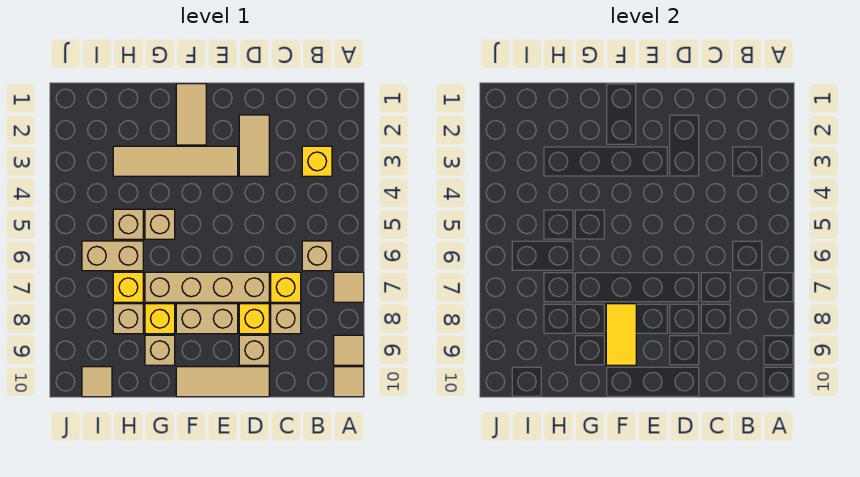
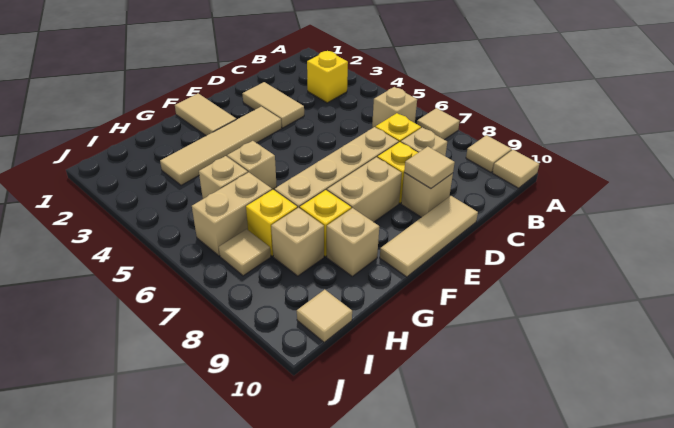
none -> tan tile D9 level 2
yellow tile F8:F9 level 2 -> none
none -> tan tile I7 level 1

